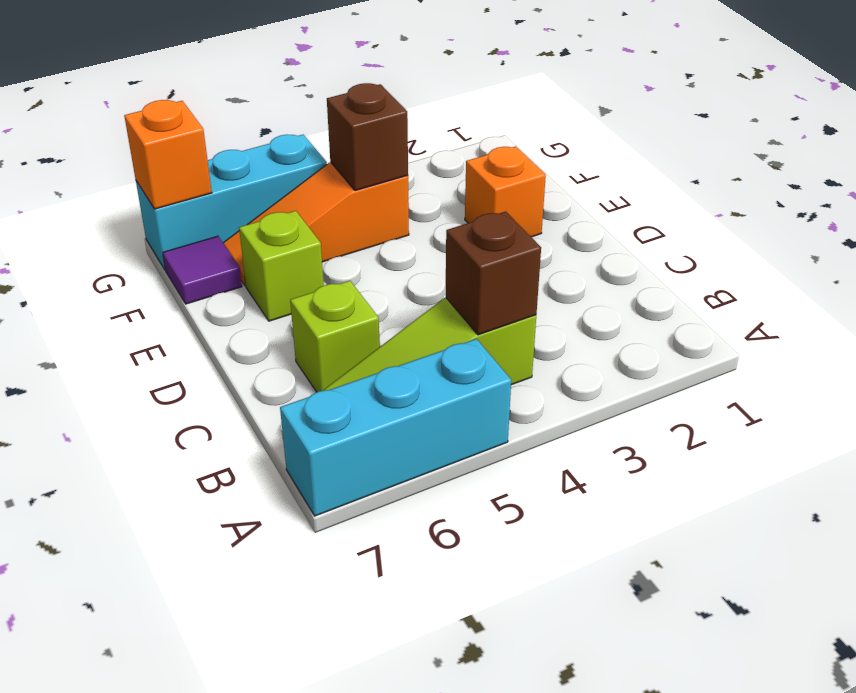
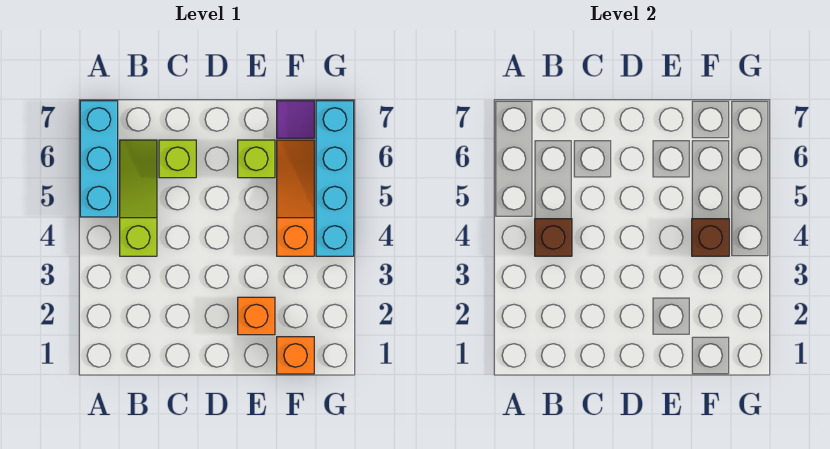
cyan brick G5:G7 level 1 -> cyan brick G4:G7 level 1
orange brick G7 level 2 -> orange brick F1 level 1

